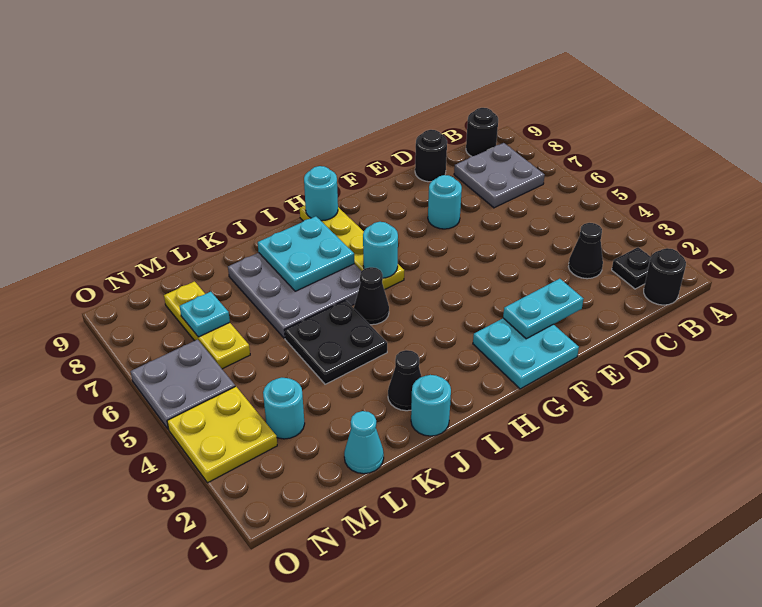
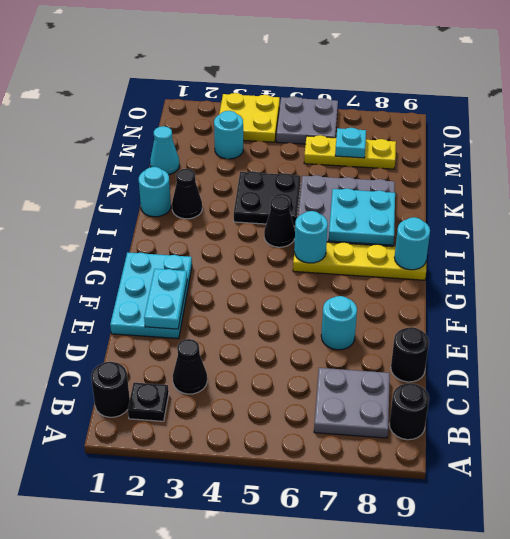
cyan plate F1:G2 level 1 -> cyan plate E1:G2 level 1

